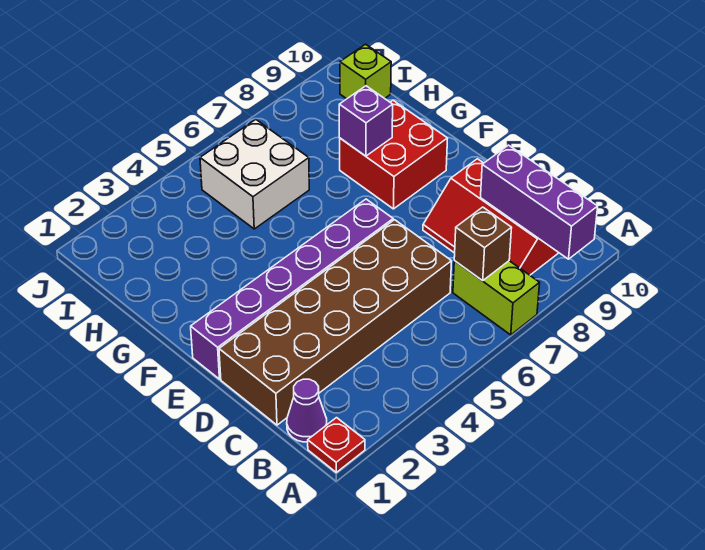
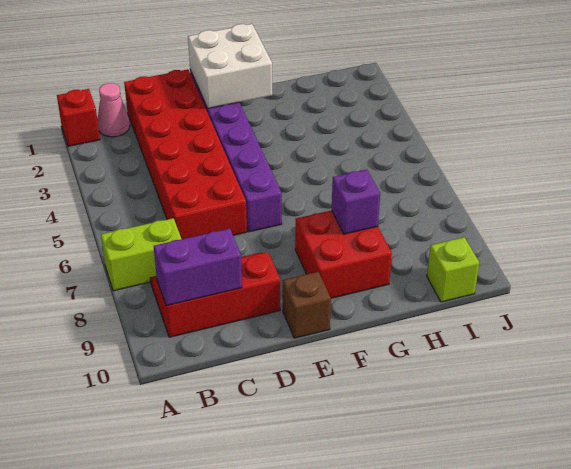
red plate A1 level 1 -> red brick A1 level 1
purple brick A9:C9 level 2 -> purple brick B9:C9 level 2
purple cone B1 level 1 -> pink cone B1 level 1
brown brick B7 level 2 -> brown brick E10 level 1
brown brick C1:D6 level 1 -> red brick C1:D6 level 1
white brick H5:I6 level 1 -> white brick E1:F2 level 2

